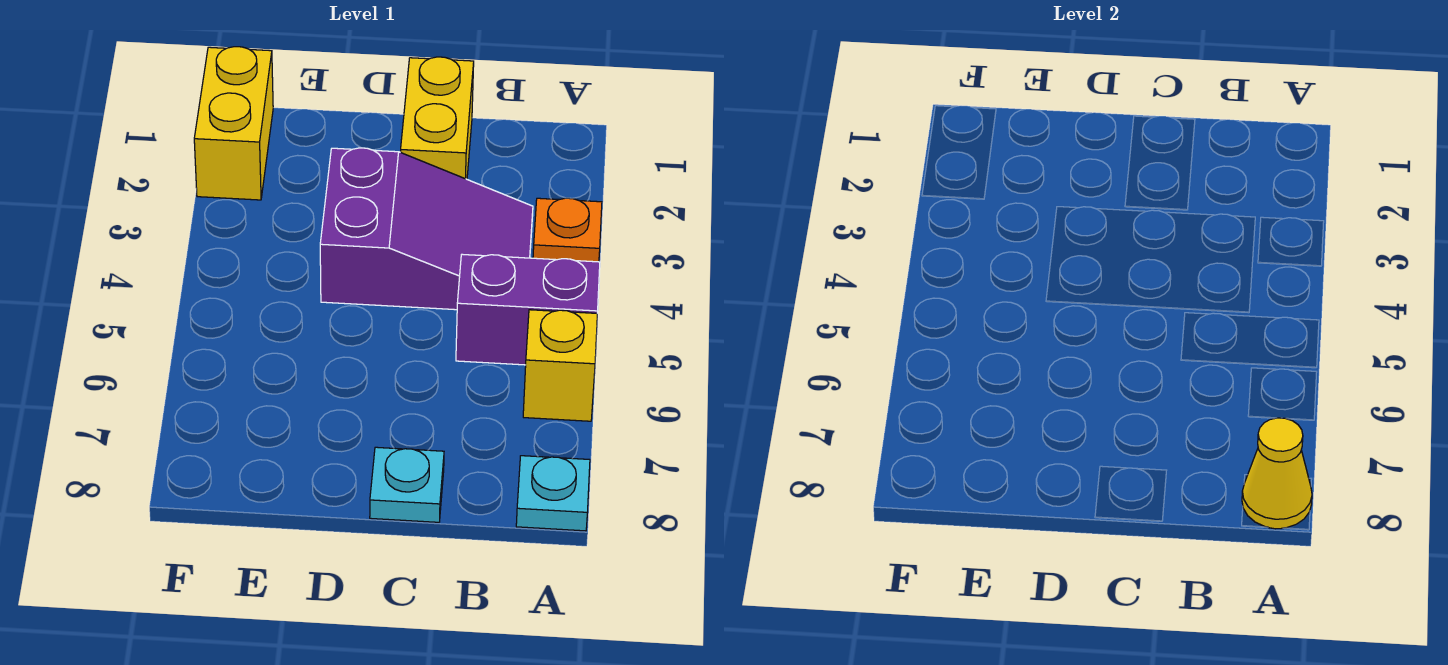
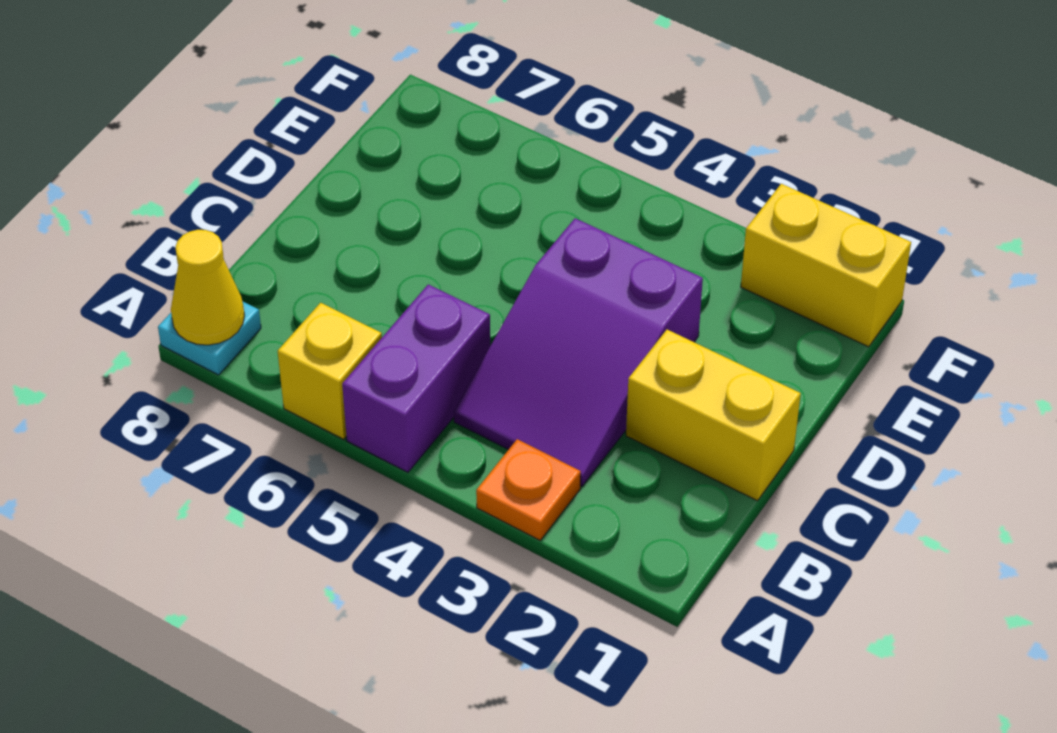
cyan plate C8 level 1 -> none

